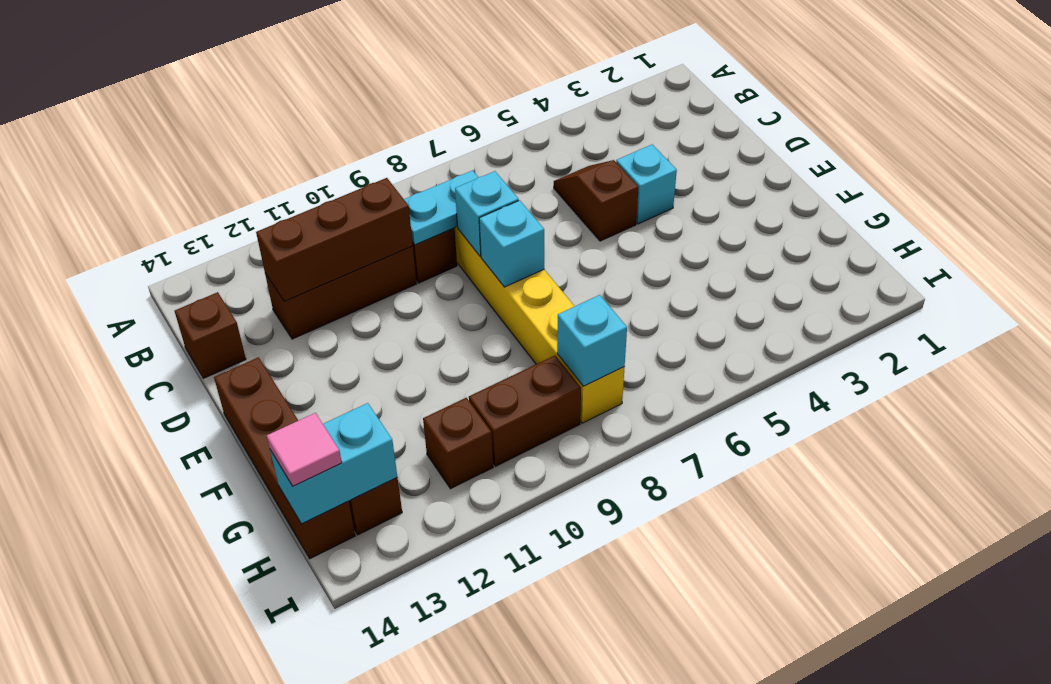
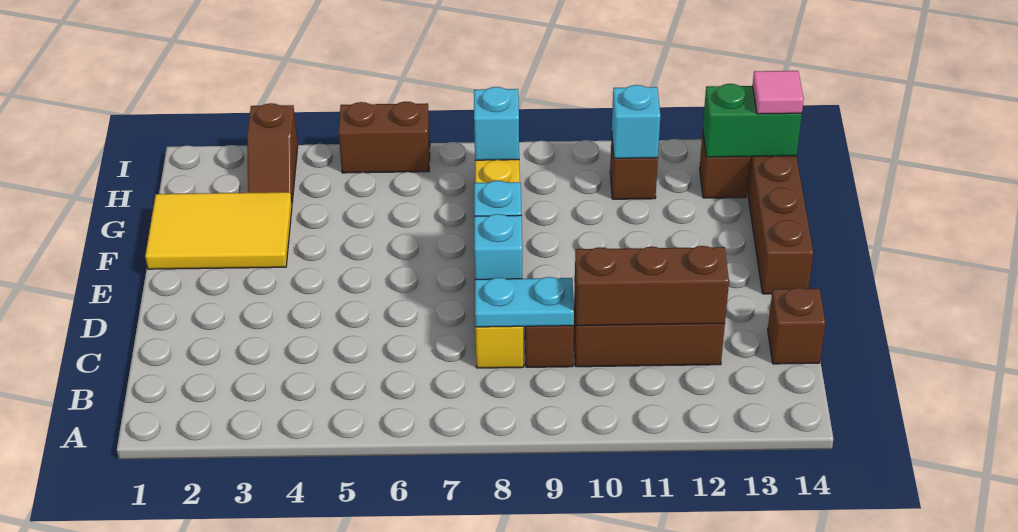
brown slope C5:D5 level 1 top D -> brown slope H3:I3 level 1 top I
cyan brick D4 level 1 -> cyan brick H11 level 2
none -> yellow tile F1:G3 level 1
brown brick H9:H10 level 1 -> brown brick I5:I6 level 1
cyan brick H13:H14 level 2 -> green brick H13:H14 level 2

